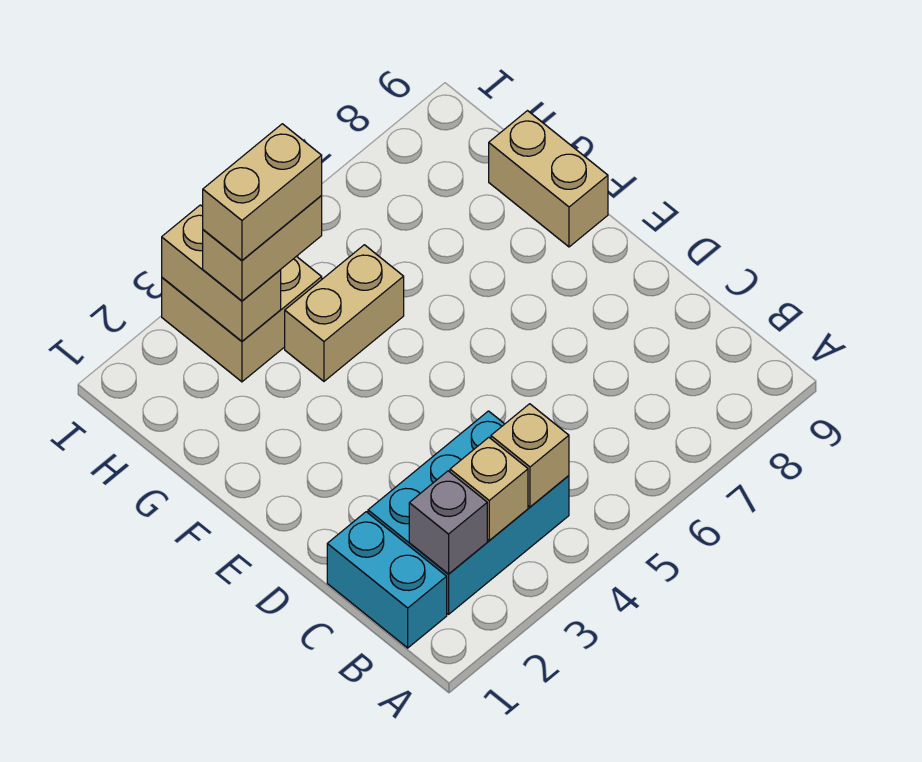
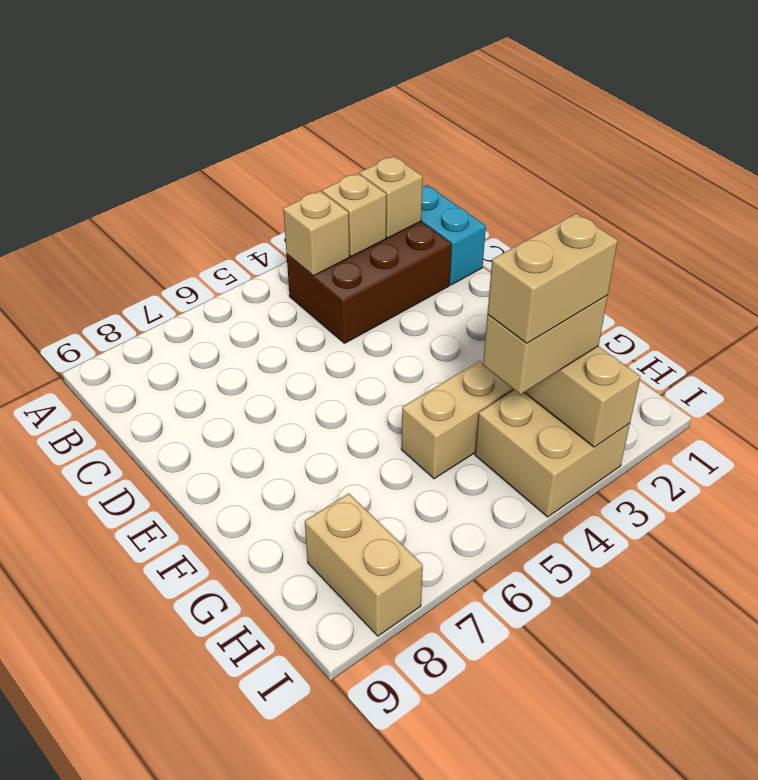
cyan brick B2:C4 level 1 -> brown brick B2:C4 level 1
grey brick B2 level 2 -> tan brick B2 level 2
tan brick F9:G9 level 1 -> tan brick H8:I8 level 1

